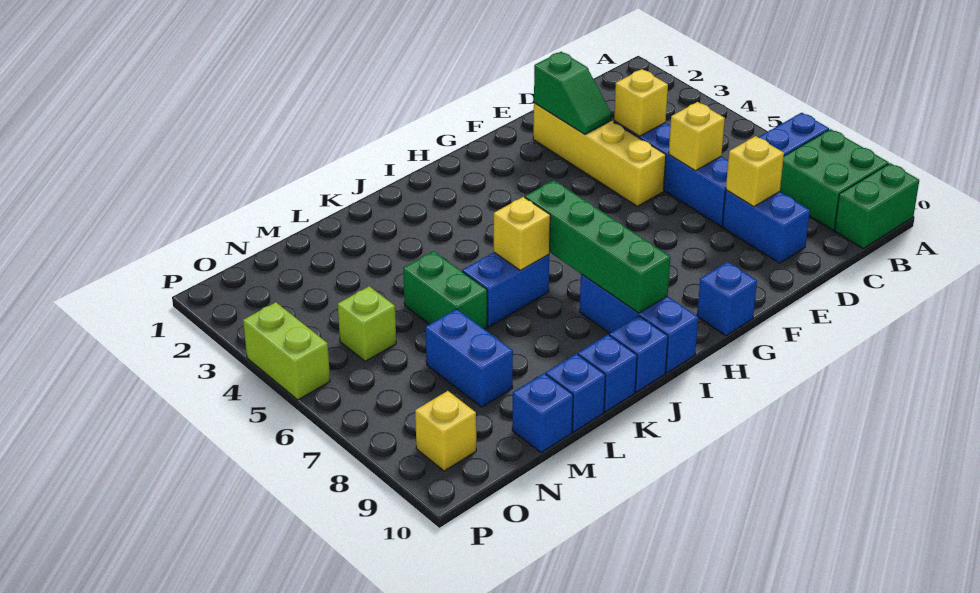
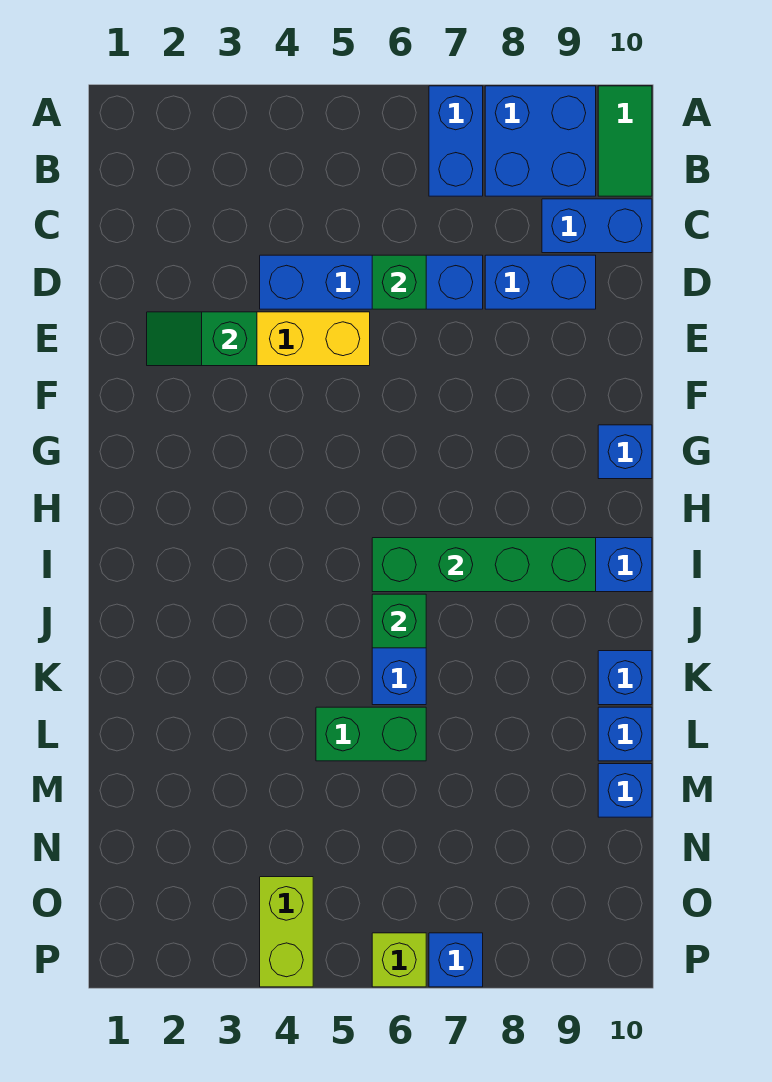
green brick A8:B9 level 1 -> blue brick A8:B9 level 1
green brick A10:B10 level 1 -> green tile A10:B10 level 1
yellow brick D4 level 2 -> none
yellow brick D6 level 2 -> green brick D6 level 2
yellow brick D8 level 2 -> none
green slope E2:E3 level 2 top 2 -> green slope E2:E3 level 2 top 3
yellow brick J6 level 2 -> green brick J6 level 2
blue brick J10 level 1 -> blue brick P7 level 1
blue brick M7:M8 level 1 -> blue brick C9:C10 level 1
lime brick N5 level 1 -> lime brick P6 level 1
yellow brick O9 level 1 -> none
lime brick P4:P5 level 1 -> lime brick O4:P4 level 1

